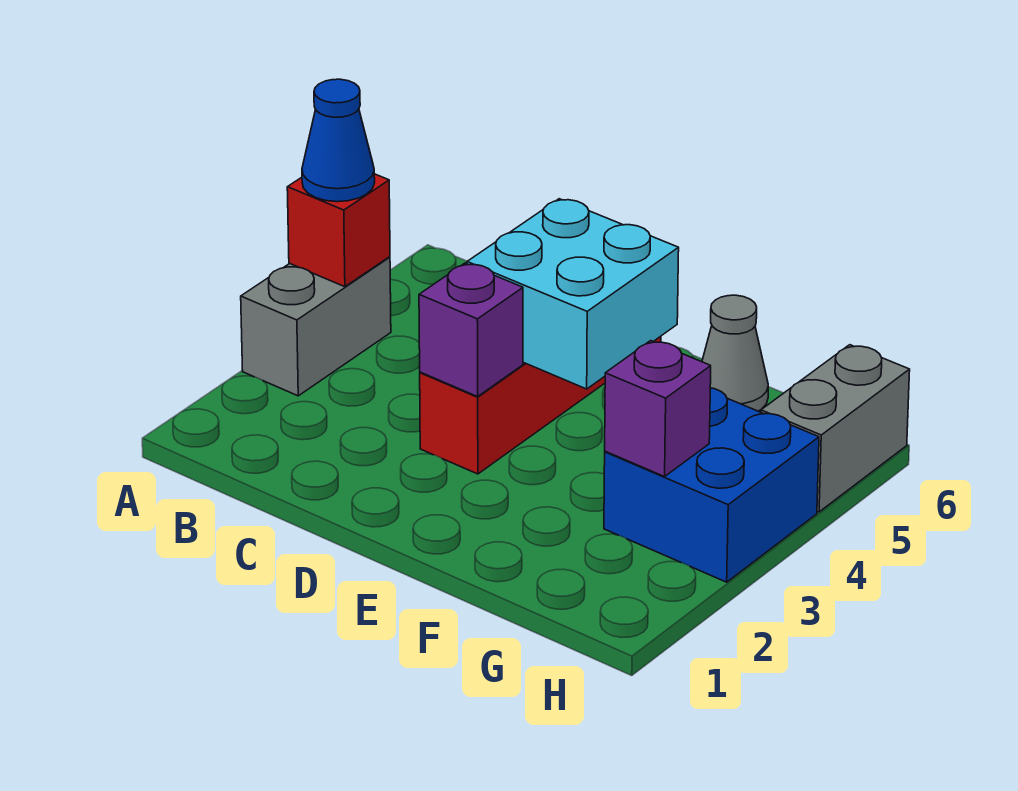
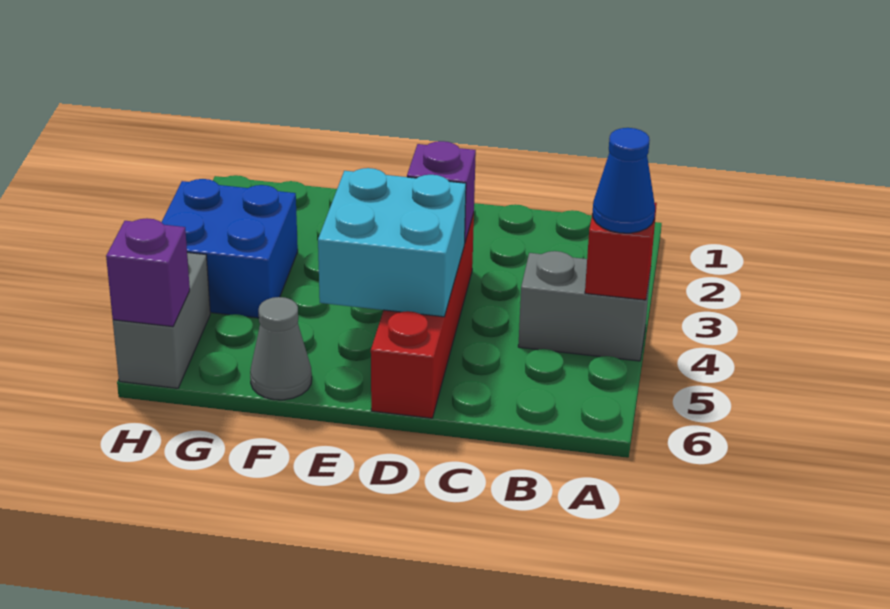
grey brick A3:A4 level 1 -> grey brick A4:B4 level 1
purple brick G3 level 2 -> purple brick H6 level 2

